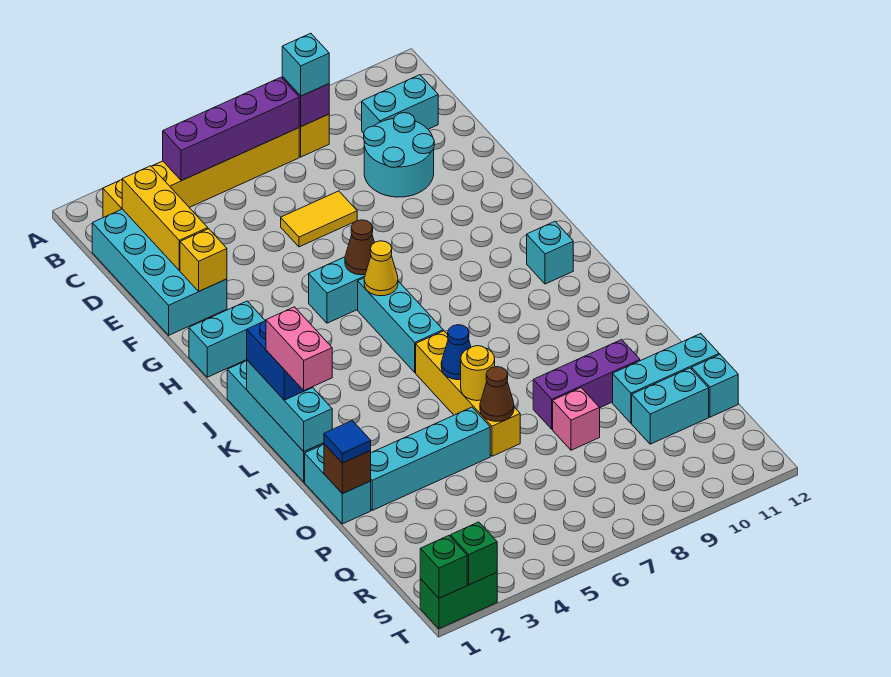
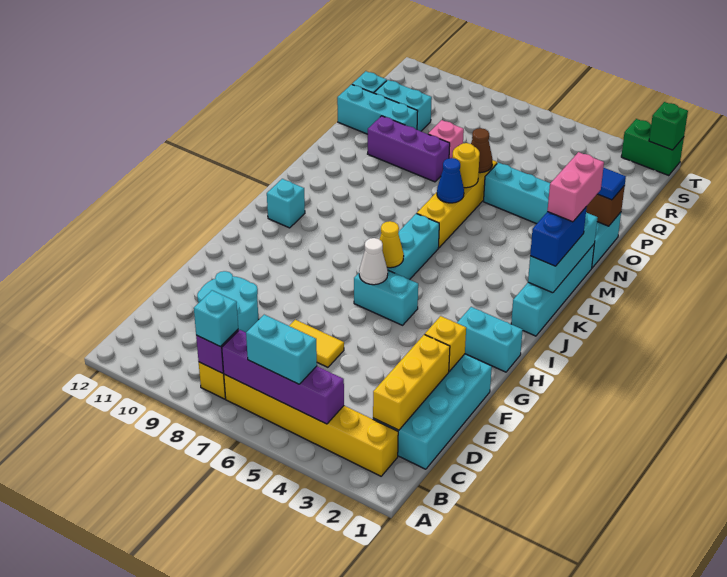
cyan brick C10:C11 level 1 -> cyan brick B5:B6 level 3
brown cone H6 level 2 -> white cone H6 level 2
green brick T2 level 2 -> none

